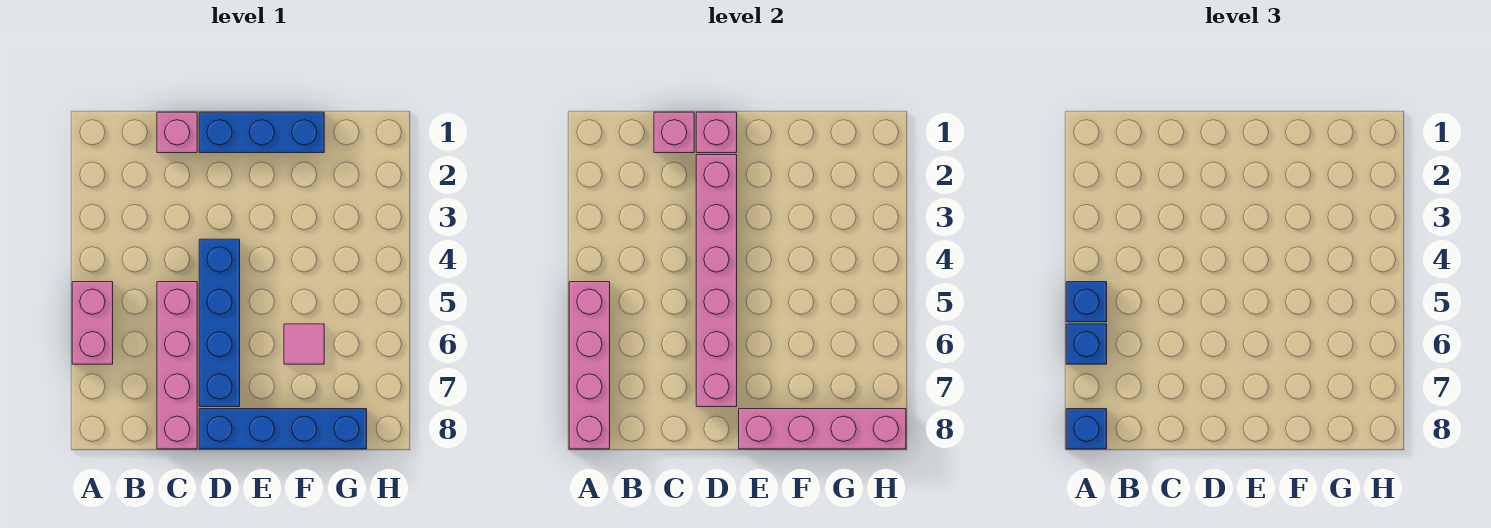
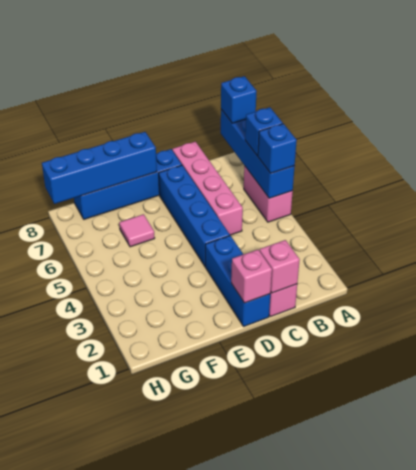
pink brick A5:A8 level 2 -> blue brick A5:A8 level 2
blue brick D1:F1 level 1 -> blue brick D1:D3 level 1
pink brick D2:D7 level 2 -> none
pink brick E8:H8 level 2 -> blue brick E8:H8 level 2

